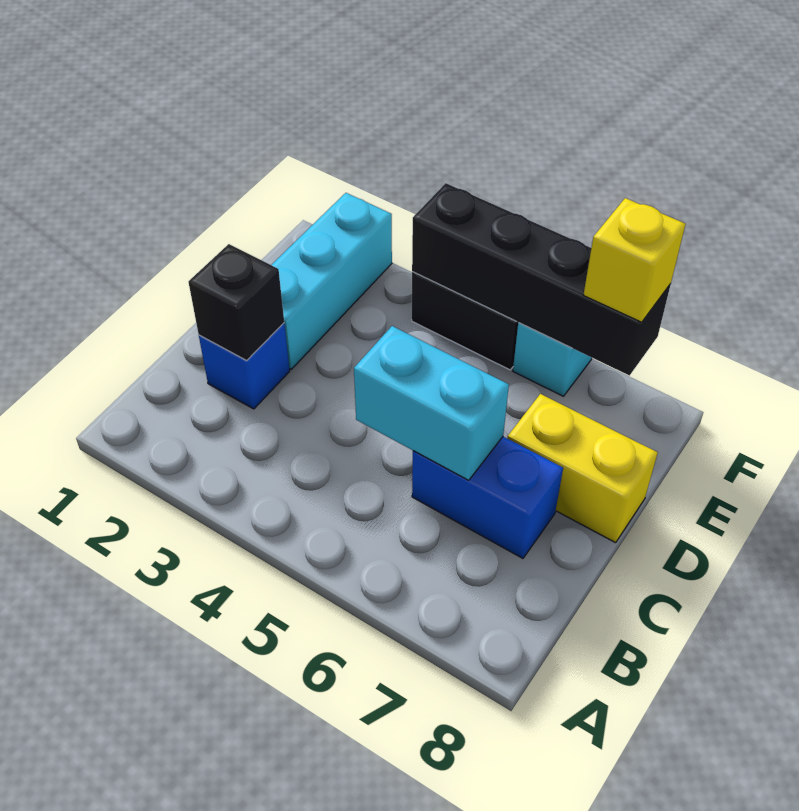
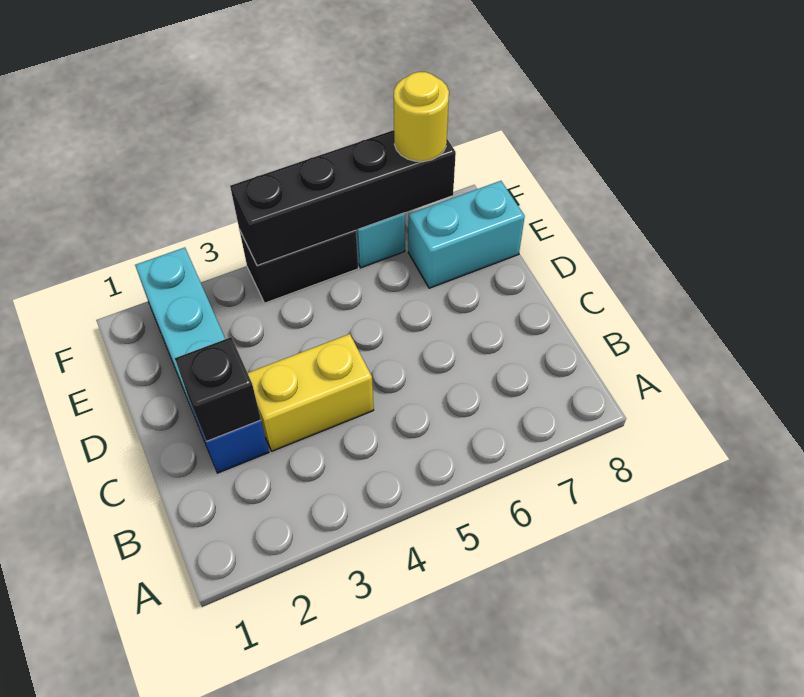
cyan brick C5:C6 level 2 -> cyan brick E7:E8 level 1
blue brick C6:C7 level 1 -> none
yellow brick D7:D8 level 1 -> yellow brick C3:C4 level 1
yellow brick F7 level 3 -> yellow round brick F7 level 3

